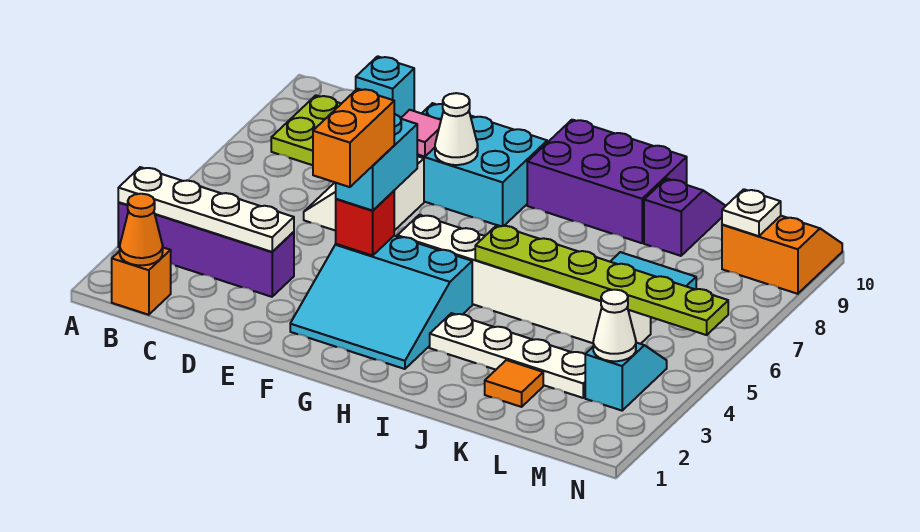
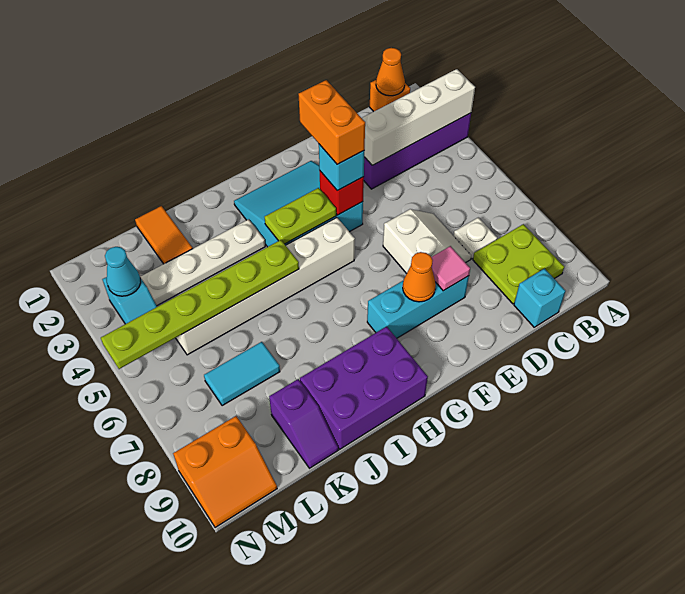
white plate A3:D3 level 2 -> white brick A3:D3 level 2
cyan brick E8:G9 level 1 -> cyan brick E8:G8 level 1
cyan brick F4:F5 level 3 -> cyan brick F4 level 3
white cone F8 level 2 -> orange cone F8 level 2
none -> lime plate G4:H4 level 2
orange tile K2 level 1 -> orange tile K1:K2 level 1
white cone M3 level 2 -> cyan cone M3 level 2
white plate M9 level 2 -> white plate C7 level 1

